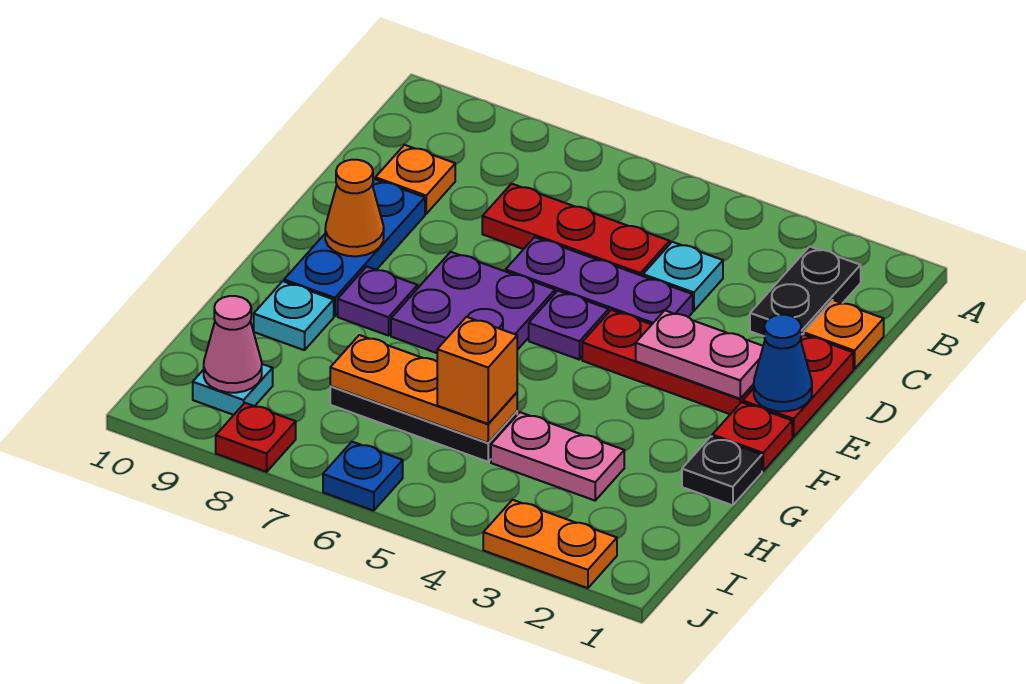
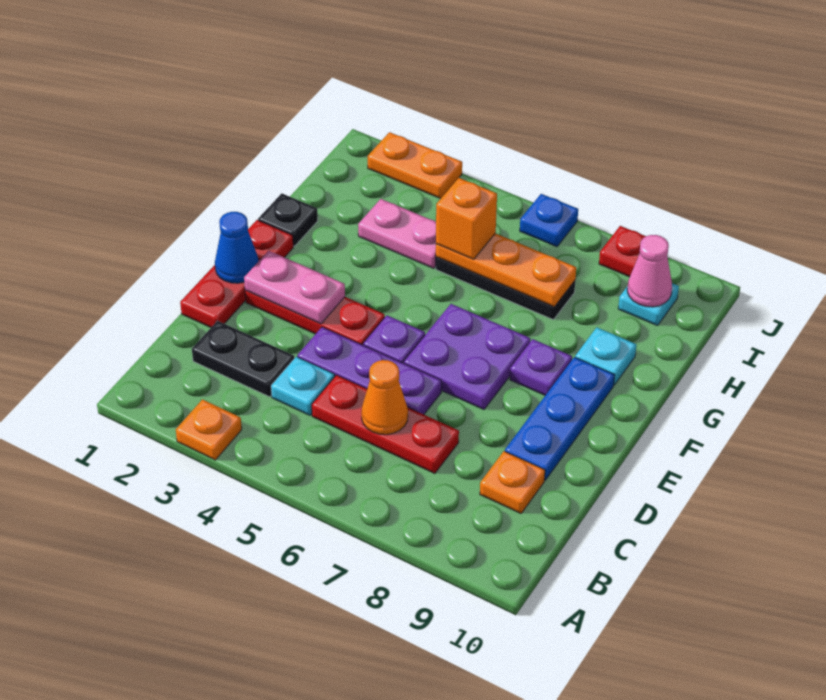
black plate B2:C2 level 1 -> black plate C2:C3 level 1
orange plate C1 level 1 -> orange plate A3 level 1
orange cone E9 level 2 -> orange cone C6 level 2

